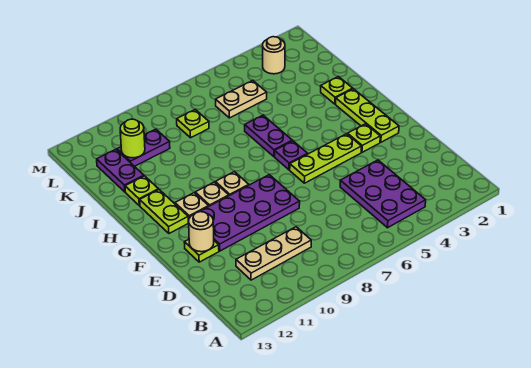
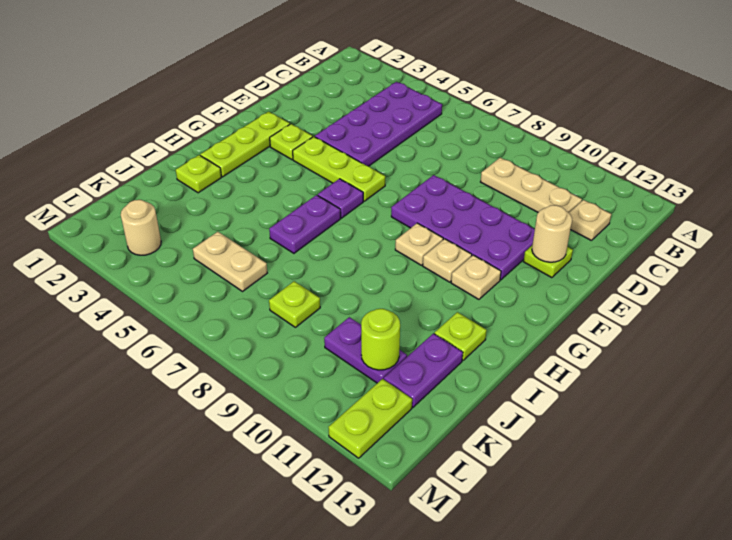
purple plate B4:D5 level 1 -> purple plate B4:E5 level 1
none -> tan plate C12 level 1
lime plate G12:H12 level 1 -> lime plate L12:M12 level 1

